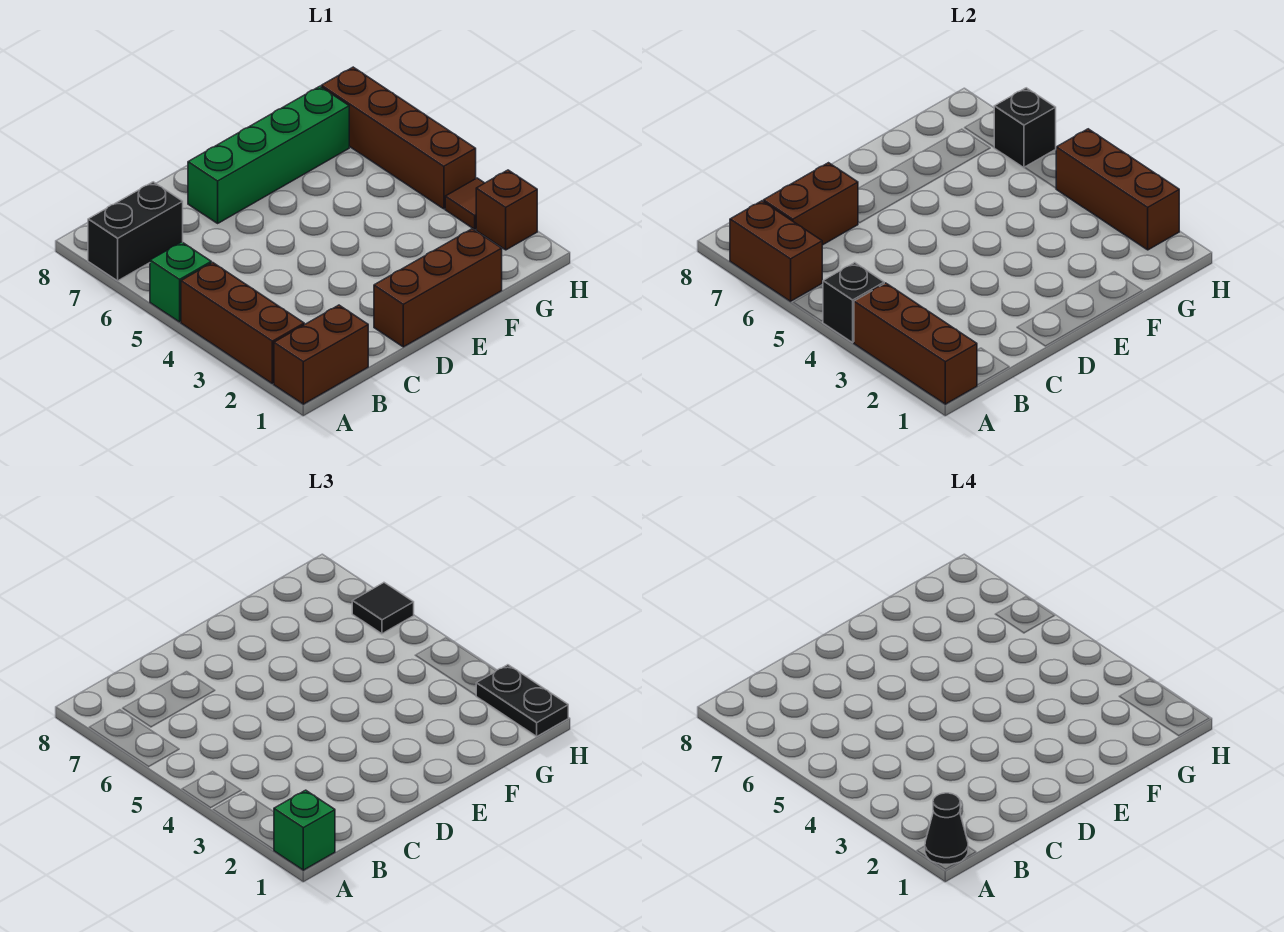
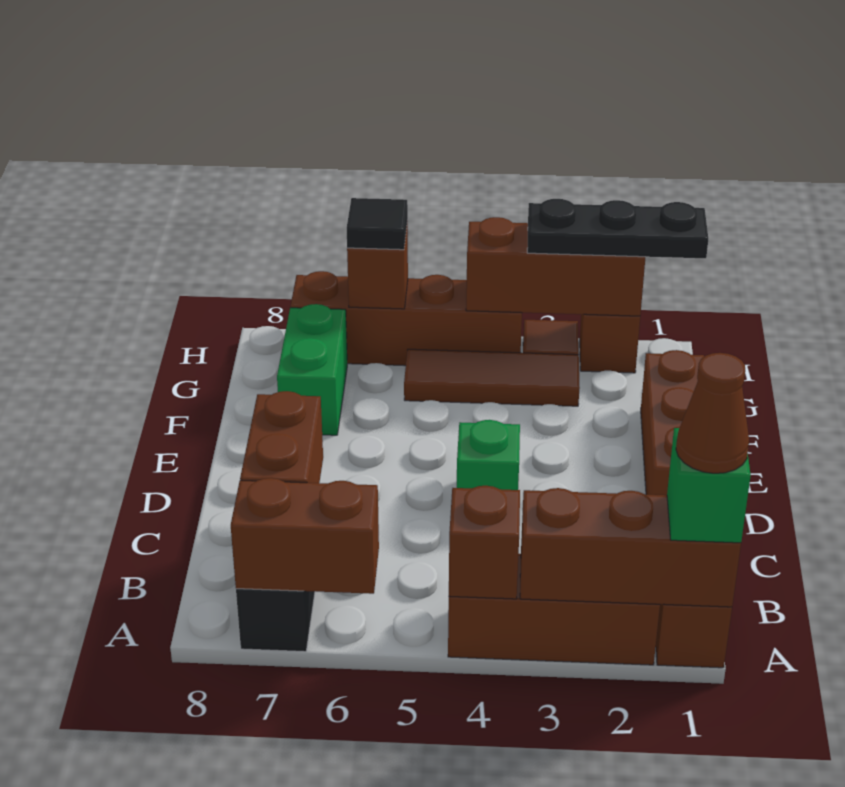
black cone A1 level 4 -> brown cone A1 level 4
black brick A4 level 2 -> brown brick A4 level 2
green brick A5 level 1 -> green brick D4 level 1
green brick D7:G7 level 1 -> green brick F7:G7 level 1
none -> brown tile G3:G5 level 1
black plate H1:H2 level 3 -> black plate H1:H3 level 3
black brick H6 level 2 -> brown brick H6 level 2

